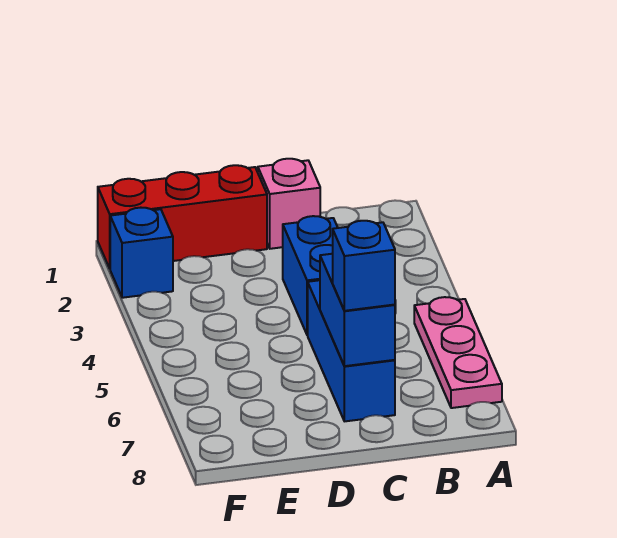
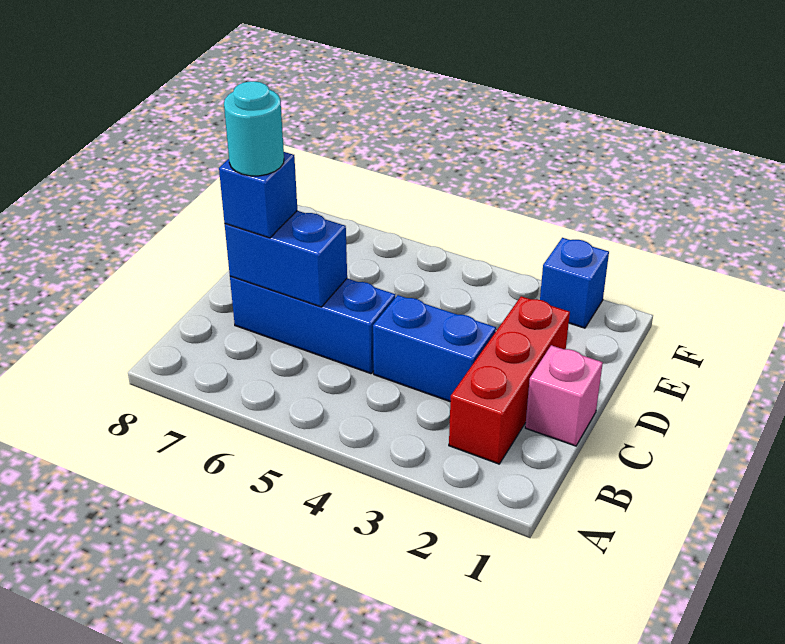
pink plate A5:A7 level 1 -> none
none -> cyan round brick C7 level 4
red brick D1:F1 level 1 -> red brick B2:D2 level 1

